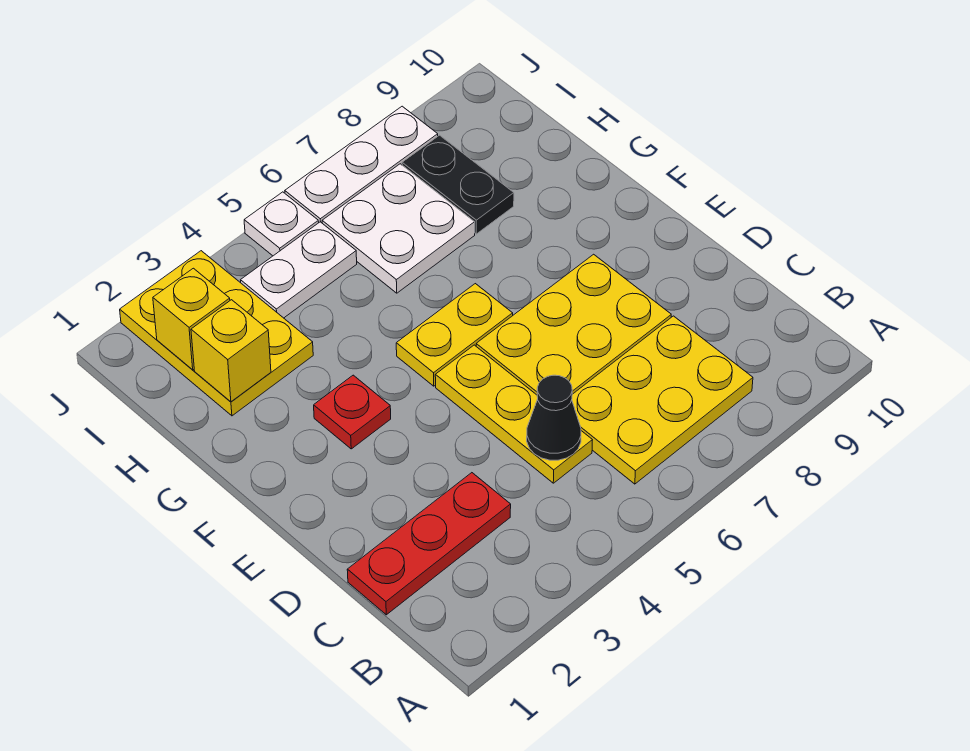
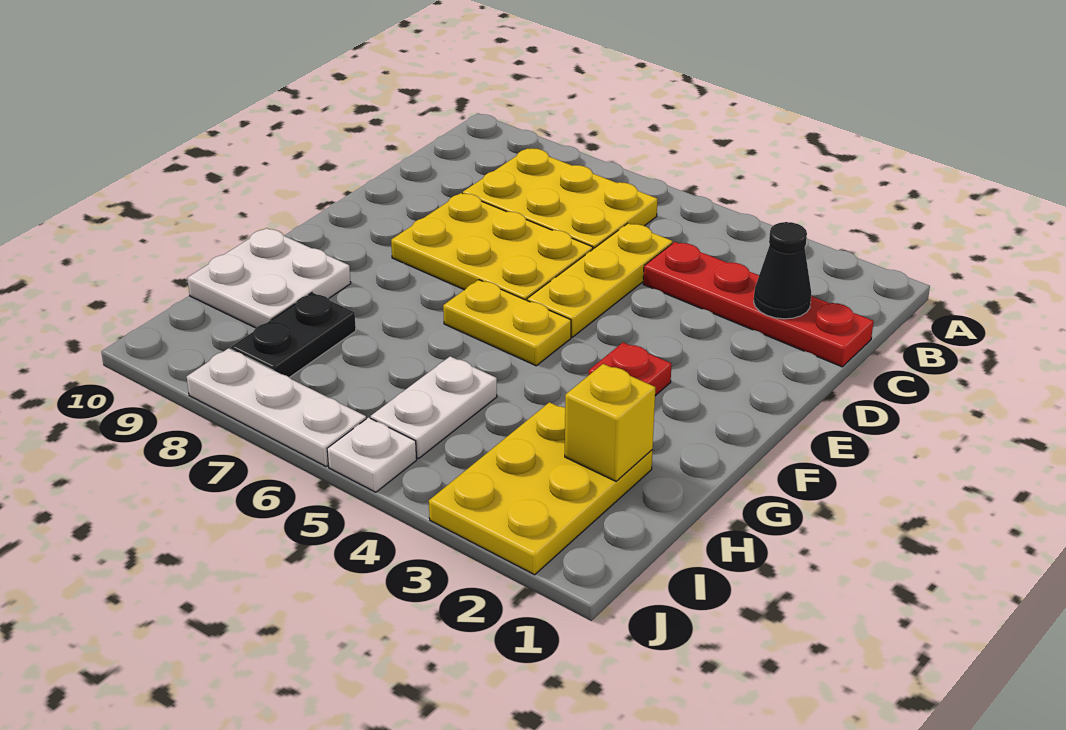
red plate C1:C3 level 1 -> red plate C1:C4 level 1
black cone C5 level 2 -> black cone C2 level 2
white plate H6:I7 level 1 -> white plate G9:H10 level 1
yellow brick I2 level 2 -> none
white plate I4:I5 level 1 -> white plate H5:I5 level 1

